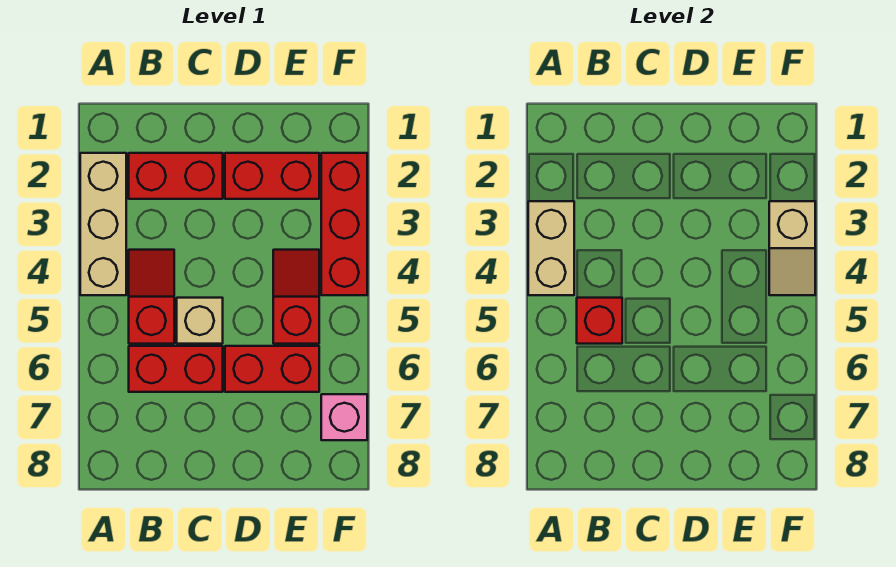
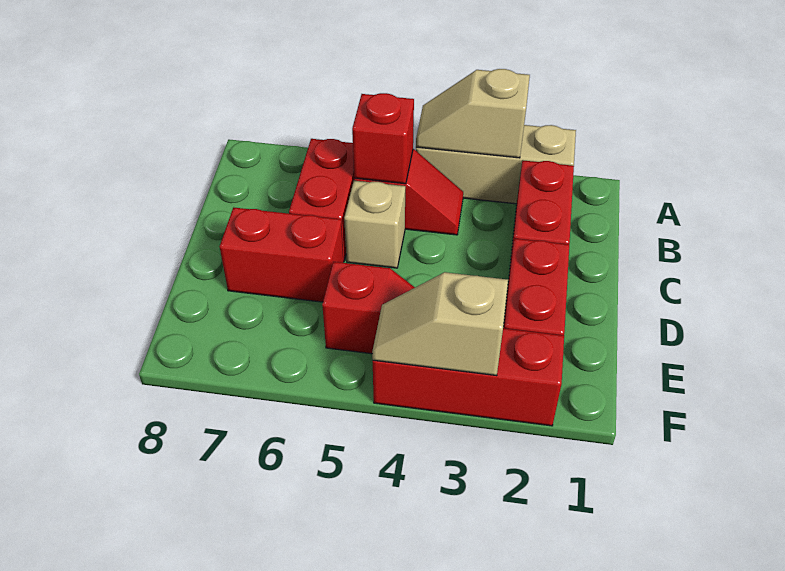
tan brick A3:A4 level 2 -> tan slope A3:A4 level 2 top 3
red brick D6:E6 level 1 -> red brick D6:D7 level 1
pink brick F7 level 1 -> none

